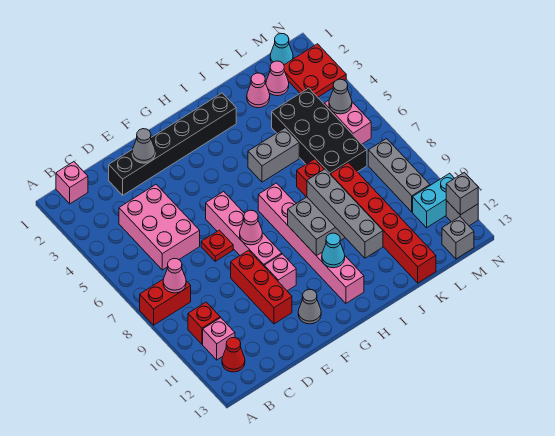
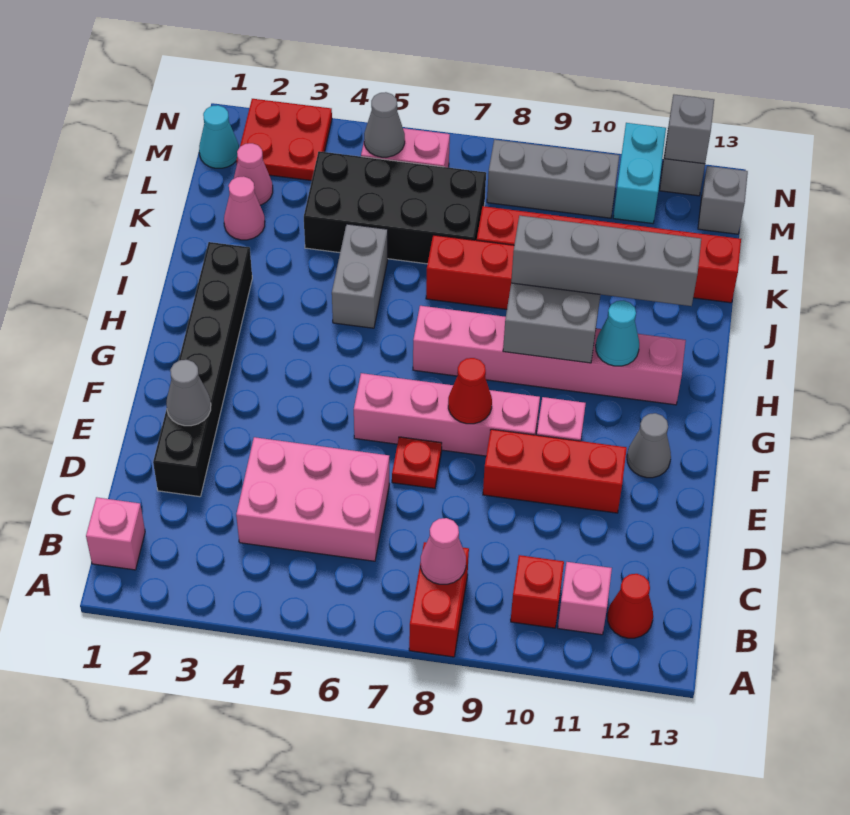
pink cone F8 level 2 -> red cone F8 level 2

